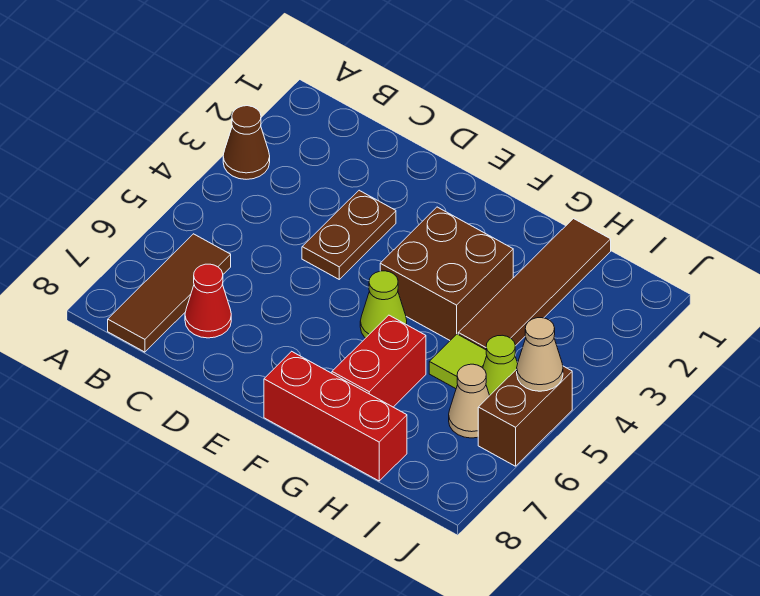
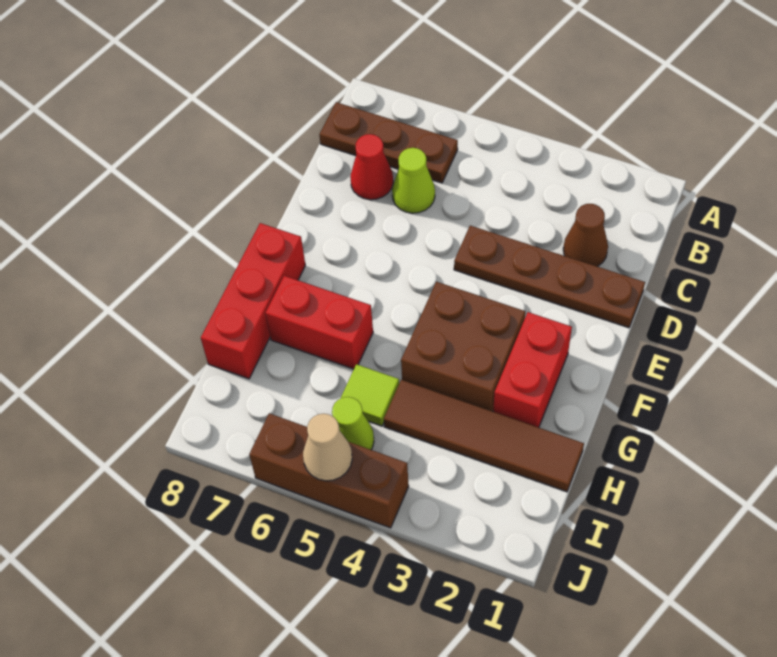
brown cone A3 level 1 -> brown cone C2 level 1
brown tile B6:B8 level 1 -> brown plate B6:B8 level 1
brown plate D3:D4 level 1 -> brown plate D1:D4 level 1
none -> red brick F2:G2 level 1
lime cone F5 level 1 -> lime cone C6 level 1
tan cone I6 level 1 -> none
brown brick J5:J6 level 1 -> brown brick J4:J6 level 1

